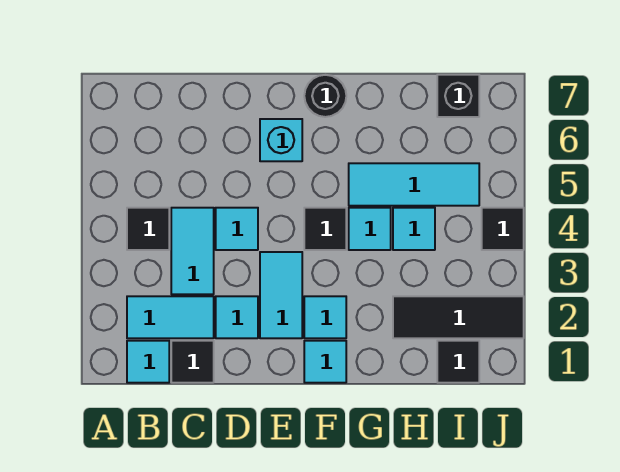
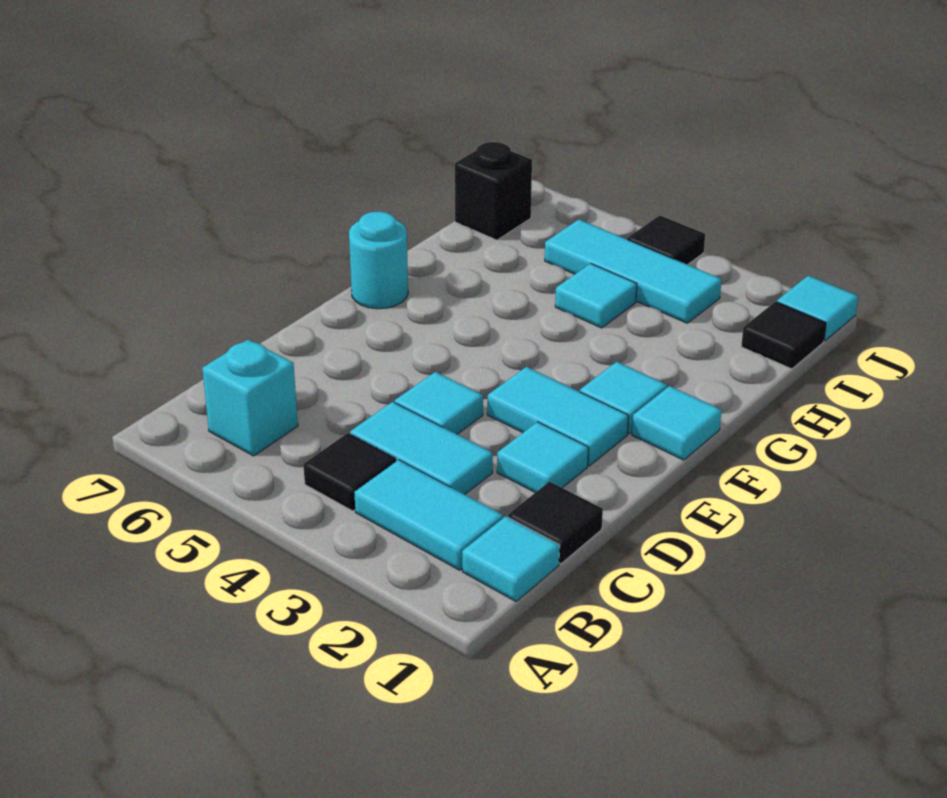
cyan tile B2:C2 level 1 -> cyan tile B2:B3 level 1
cyan brick E6 level 1 -> cyan brick B6 level 1
black tile F4 level 1 -> none
black round brick F7 level 1 -> cyan round brick F7 level 1
cyan tile G4 level 1 -> cyan tile J1 level 1
cyan tile G5:I5 level 1 -> cyan tile I3:I5 level 1
black tile H2:J2 level 1 -> none

